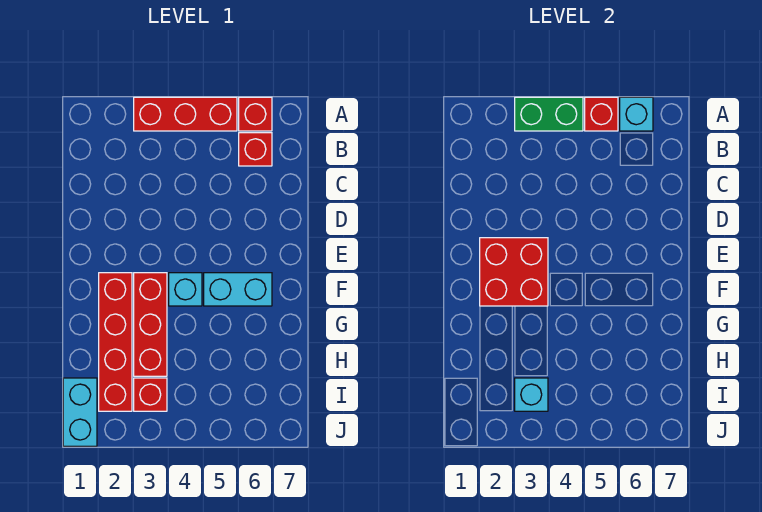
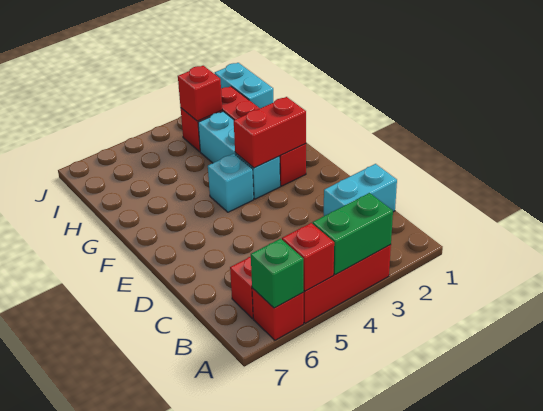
cyan brick A6 level 2 -> green brick A6 level 2
red brick E2:F3 level 2 -> red brick F2:F3 level 2
red brick F3:H3 level 1 -> cyan brick F3:H3 level 1
cyan brick F5:F6 level 1 -> cyan brick C1:C2 level 1
cyan brick I3 level 2 -> red brick I3 level 2

